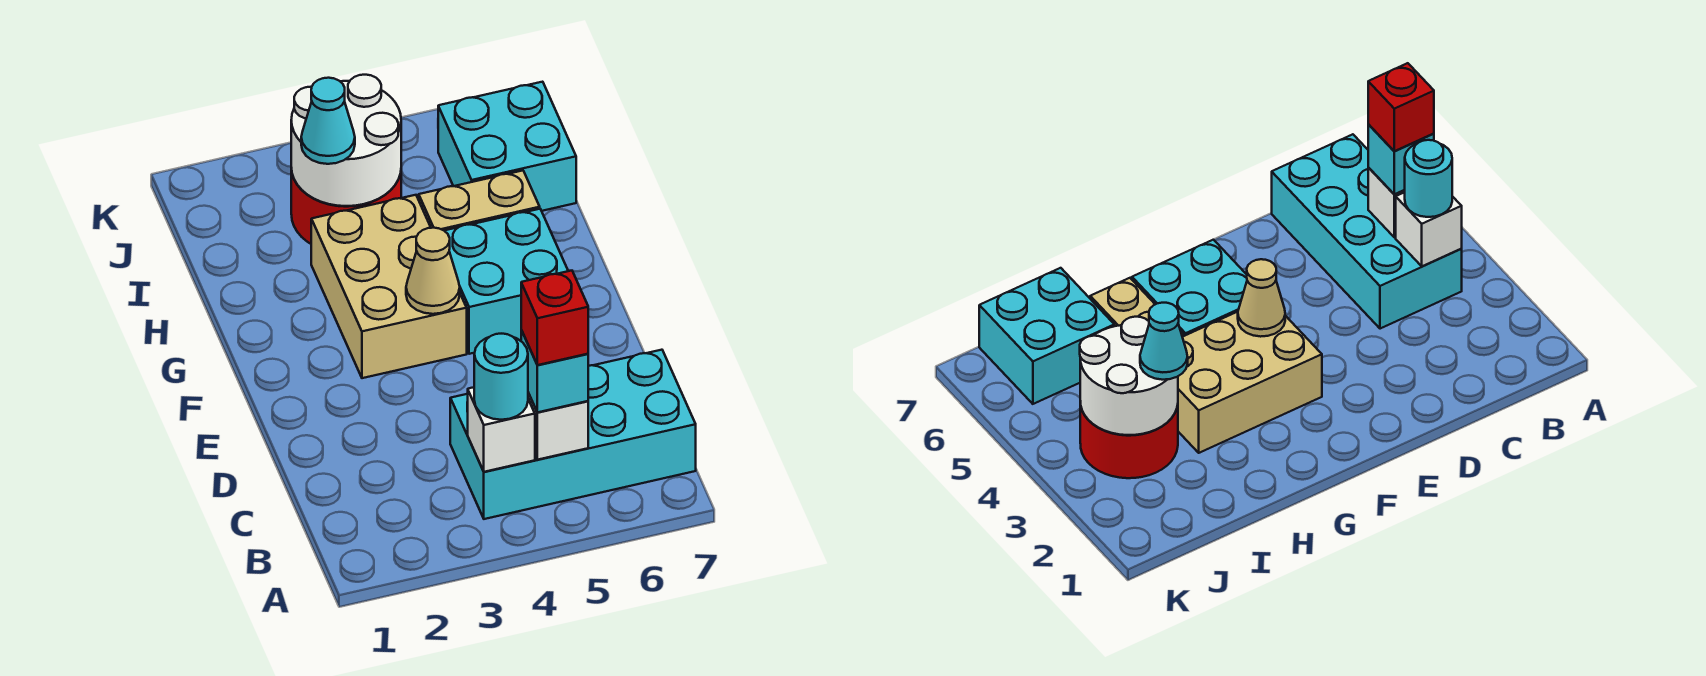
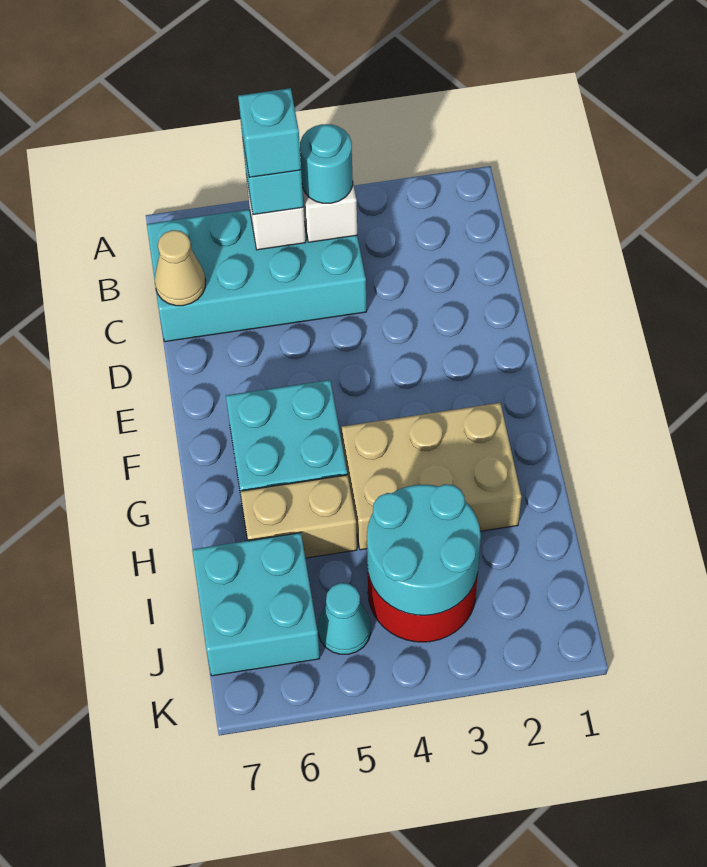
red brick B5 level 4 -> cyan brick B5 level 4
tan brick F3:H4 level 1 -> tan brick G2:H4 level 1
tan cone F4 level 2 -> tan cone C7 level 2
white round brick I3:J4 level 2 -> cyan round brick I3:J4 level 2
cyan cone I3 level 3 -> cyan cone J5 level 1

